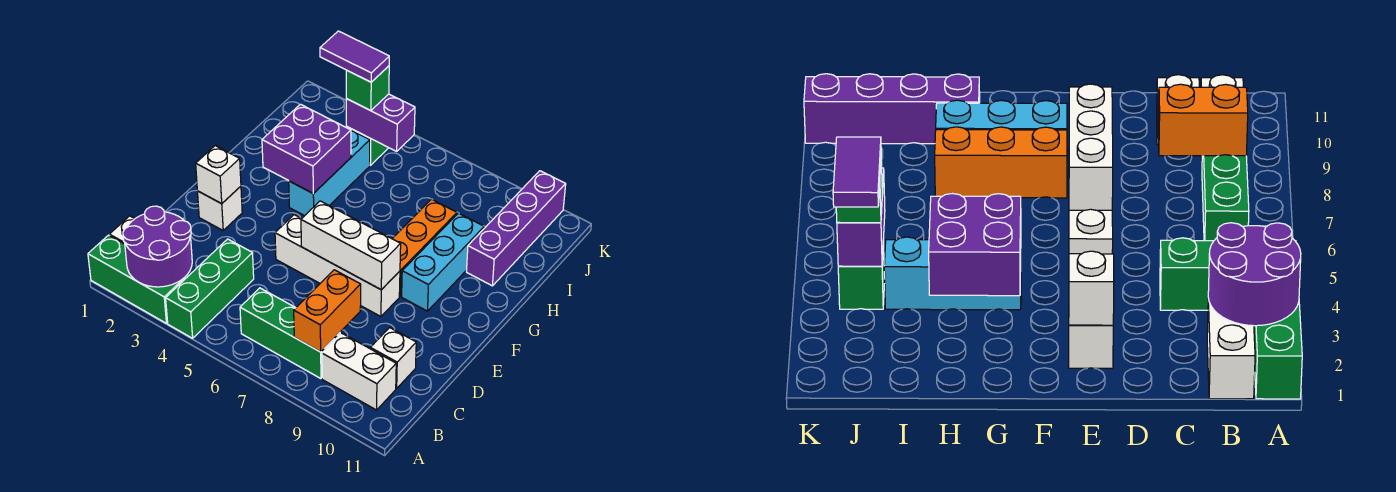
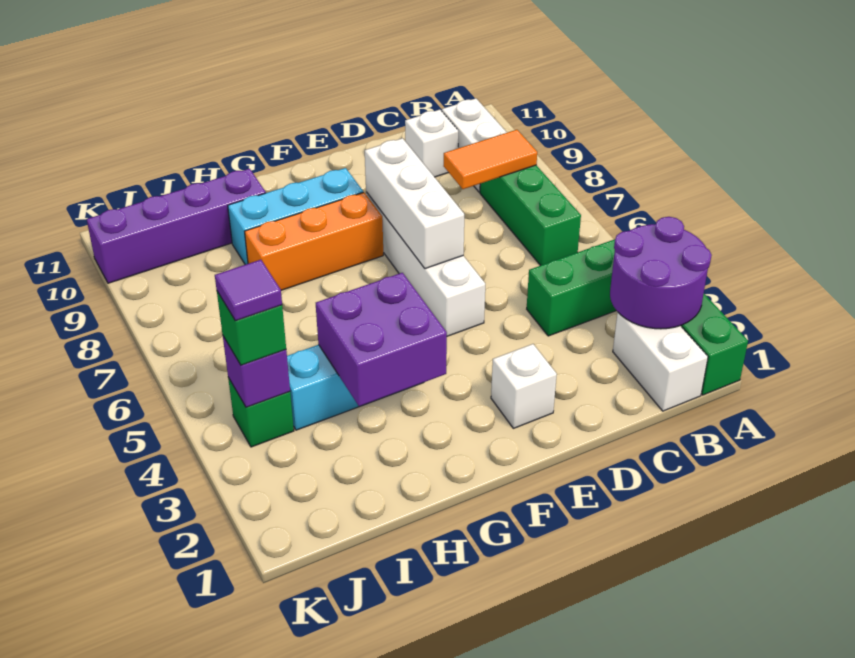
orange brick B8:C8 level 2 -> orange tile B8:C8 level 2
white brick E2 level 2 -> none
purple tile J3:J4 level 4 -> purple tile J4 level 4
purple brick J4:J5 level 2 -> purple brick J4 level 2

